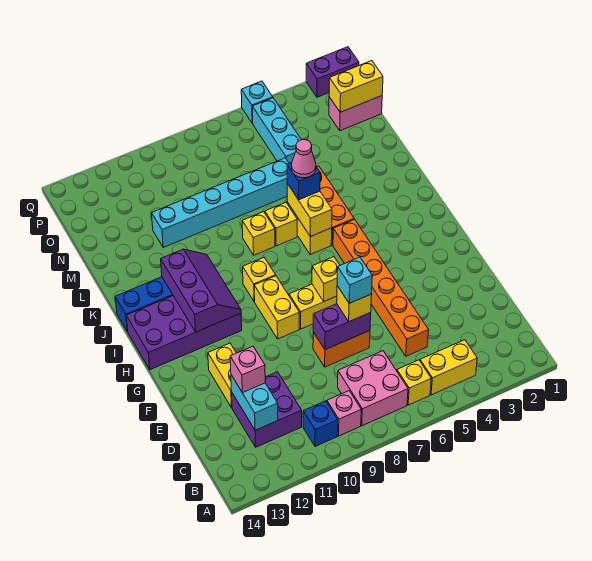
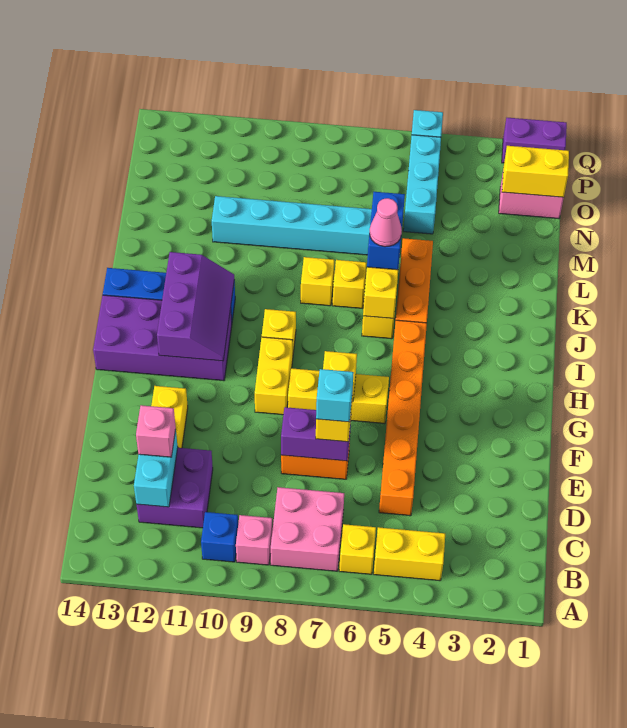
blue brick K6 level 3 -> blue brick K6:L6 level 3

